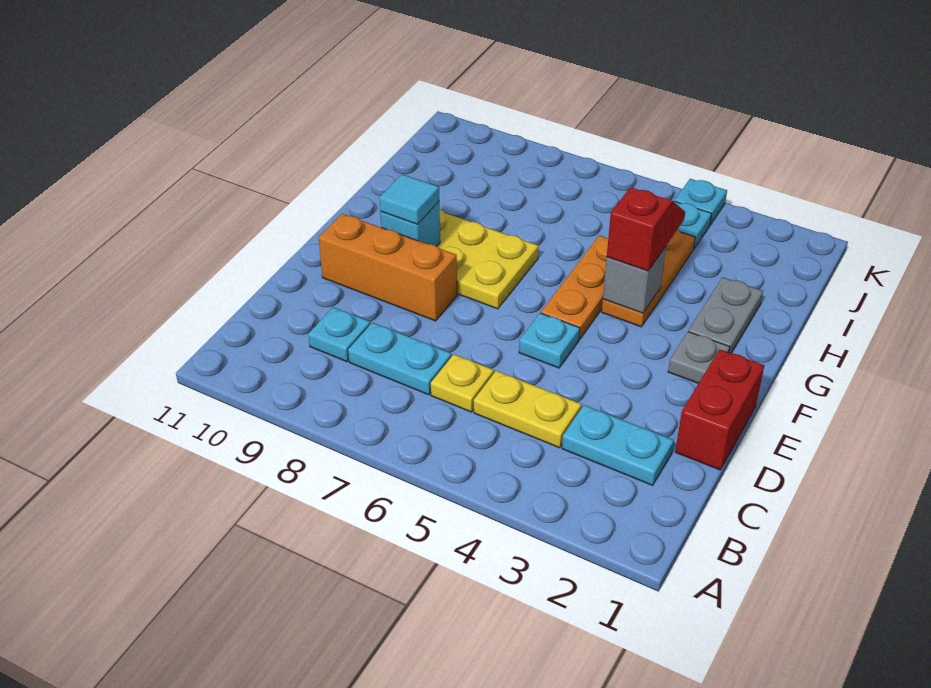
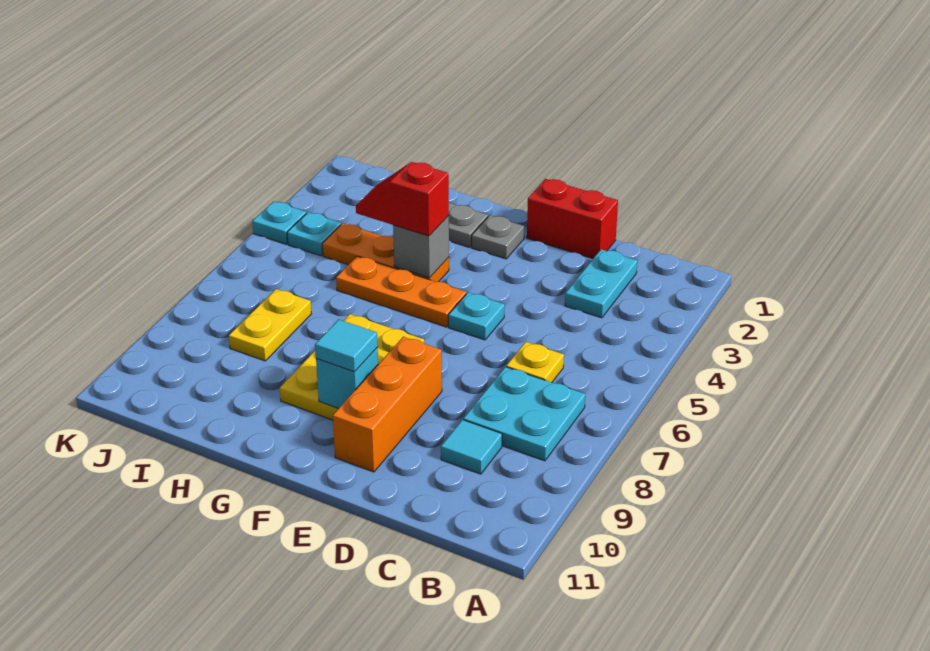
yellow plate C4:C5 level 1 -> yellow plate I7:I8 level 1
cyan plate C7:C8 level 1 -> cyan plate B7:C8 level 1
cyan plate C9 level 1 -> cyan tile C9 level 1

